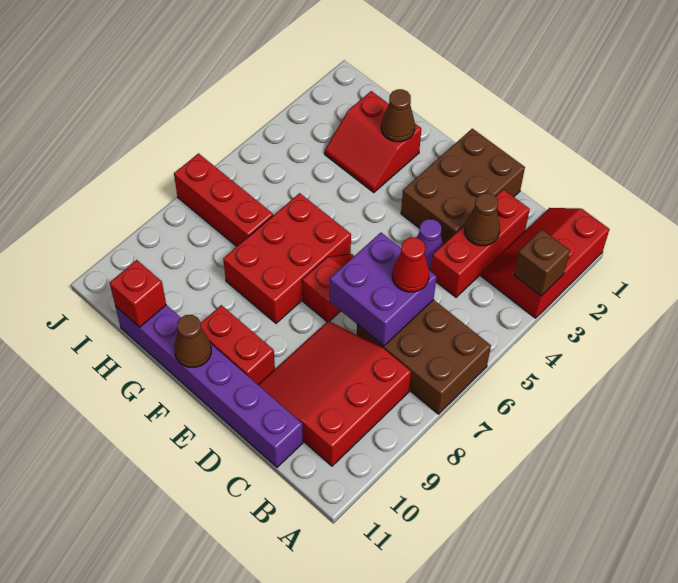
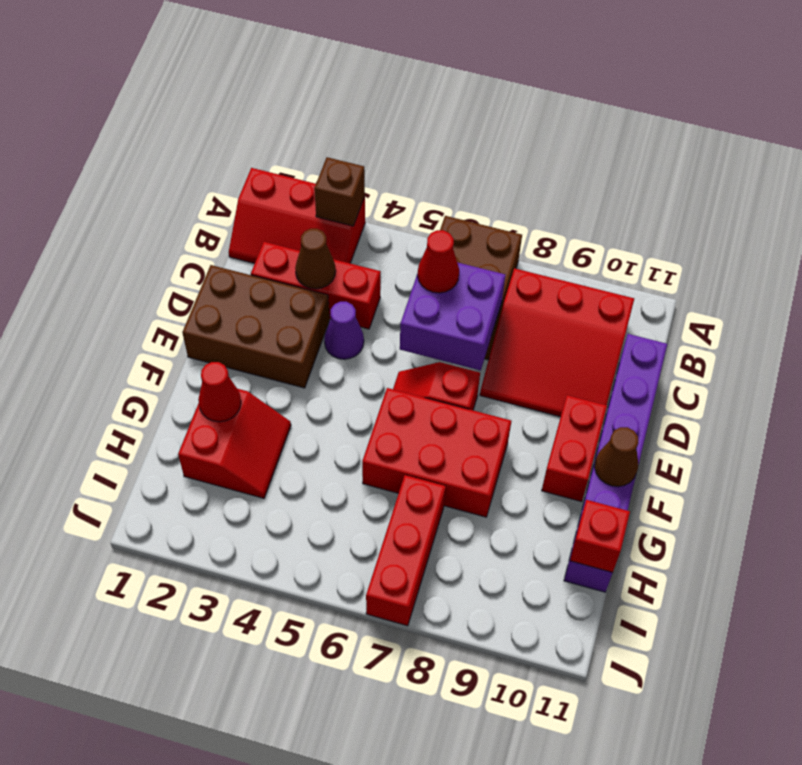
brown cone G2 level 2 -> red cone G2 level 2

